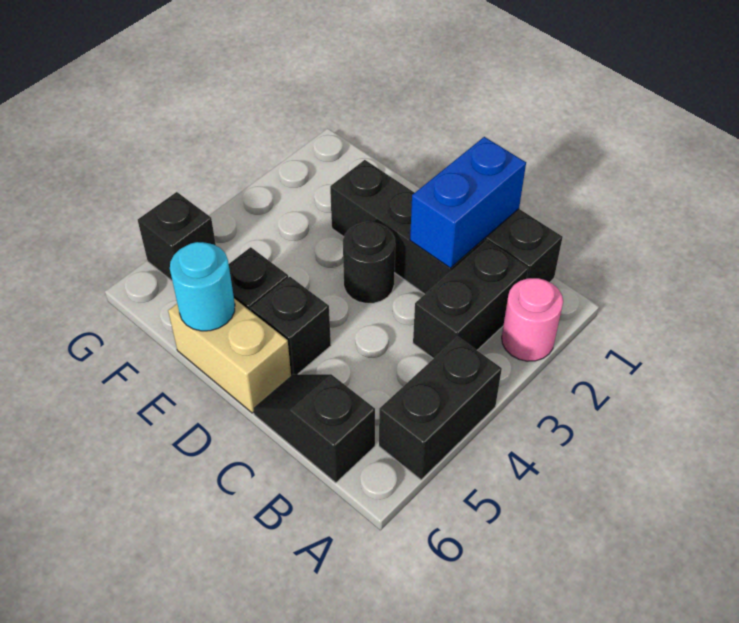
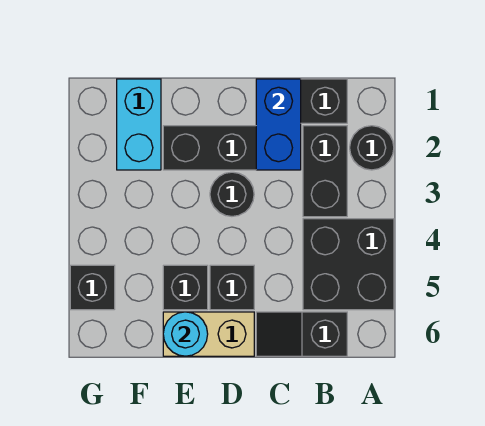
pink round brick A2 level 1 -> black round brick A2 level 1
black brick A4:A5 level 1 -> black brick A4:B5 level 1
none -> cyan brick F1:F2 level 1

